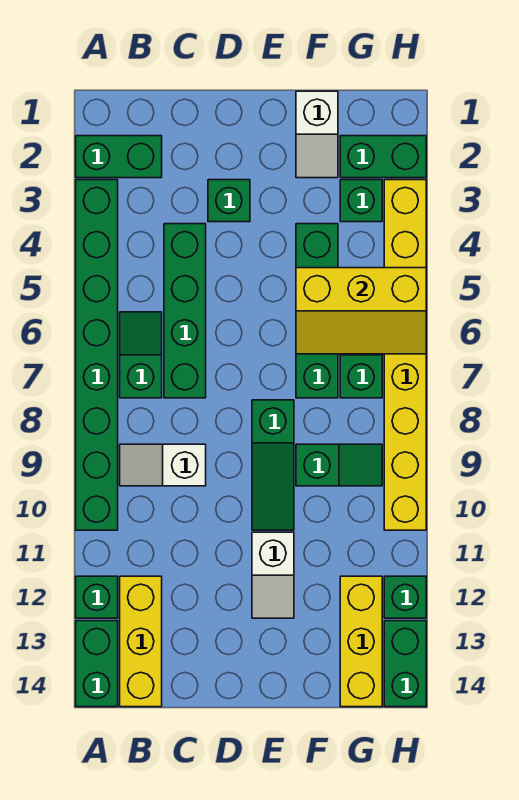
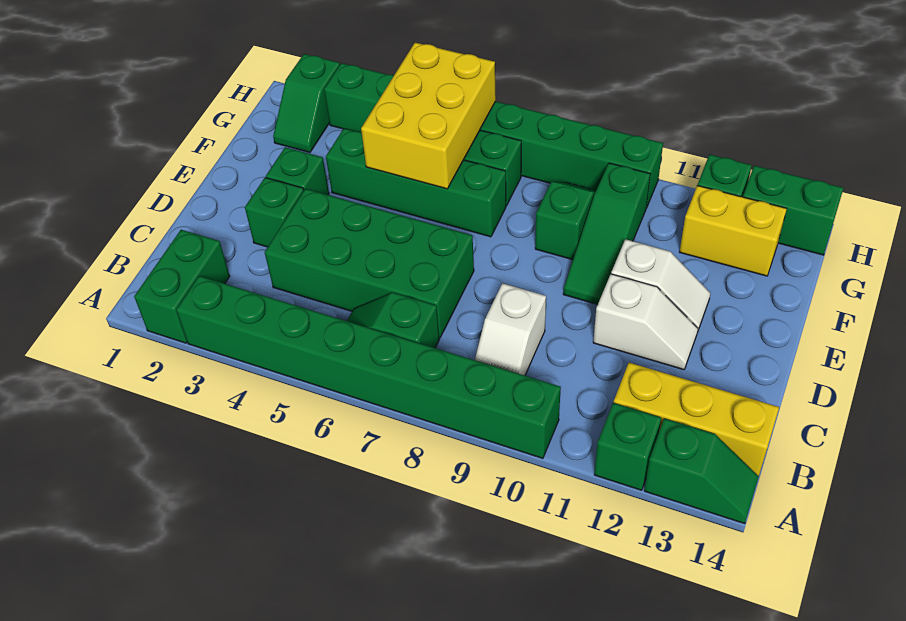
green brick A13:A14 level 1 -> green slope A13:A14 level 1 top 13
green brick C4:C7 level 1 -> green brick C4:D7 level 1
green slope E8:E10 level 1 top 8 -> green slope E10:G10 level 1 top G
white slope F1:F2 level 1 top 1 -> white slope D11:D12 level 1 top 11
yellow slope F5:H6 level 2 top 5 -> yellow brick F5:H6 level 2
green brick G2:H2 level 1 -> green slope G2:H2 level 1 top H
green brick G3 level 1 -> green brick E3 level 1
yellow brick G12:G14 level 1 -> yellow brick G12:G13 level 1
yellow brick H3:H10 level 1 -> green brick H3:H10 level 1

